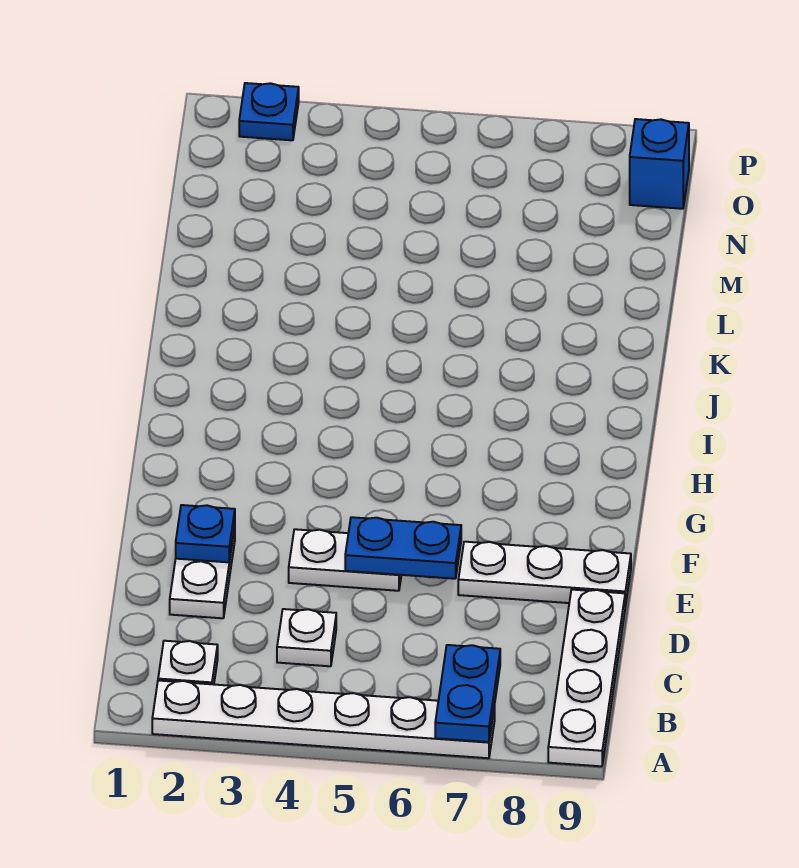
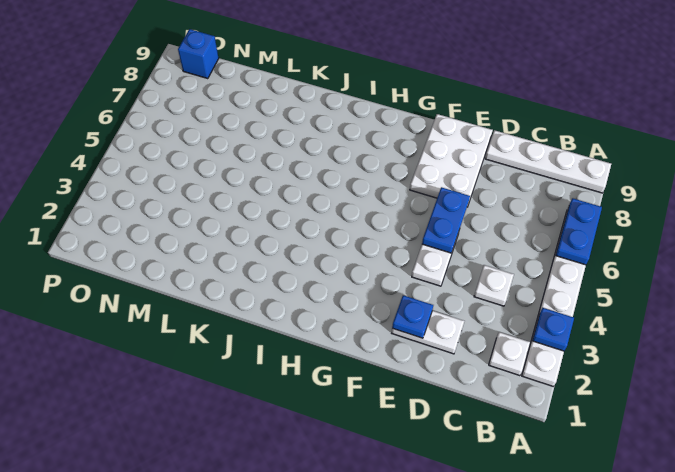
blue plate A7:B7 level 2 -> blue plate A6:A7 level 2
white plate E7:E9 level 1 -> white plate E7:F9 level 1
blue plate P2 level 1 -> blue plate A3 level 2

